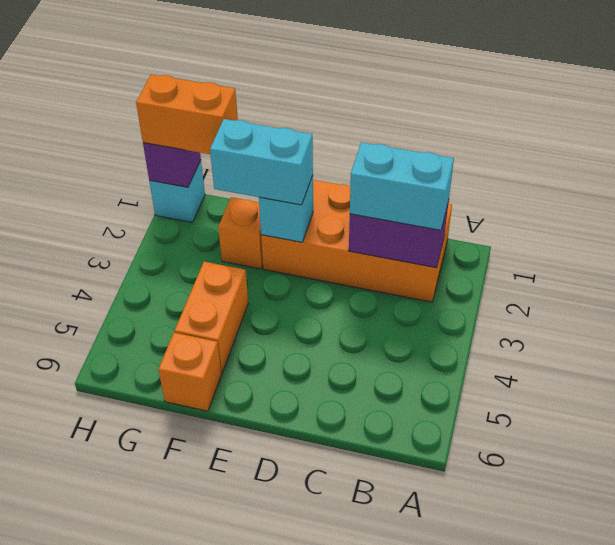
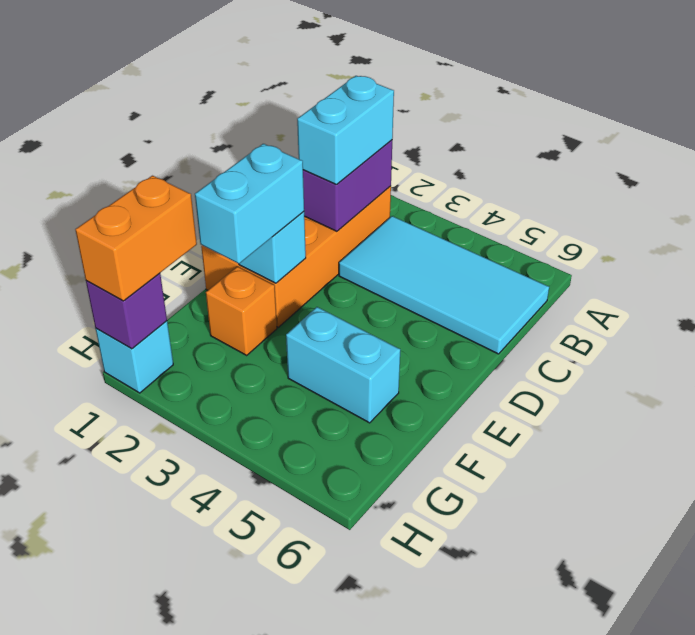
none -> cyan tile B3:C6 level 1
orange brick F4:F5 level 1 -> cyan brick F4:F5 level 1
orange brick F6 level 1 -> none

